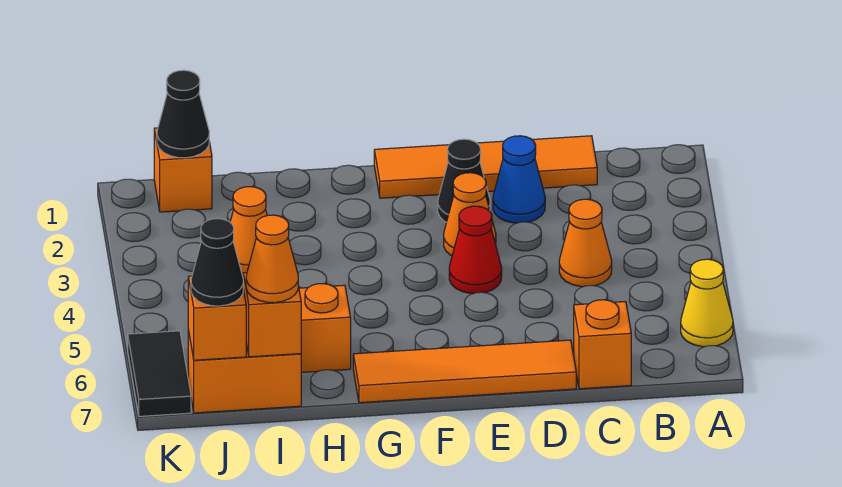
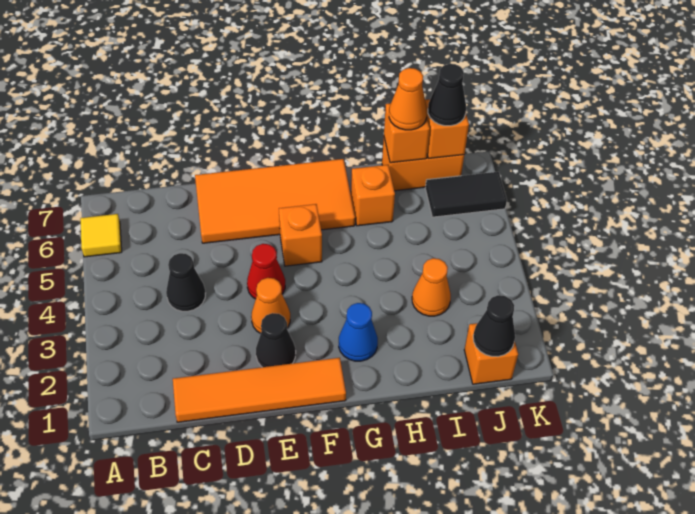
yellow cone A6 level 1 -> yellow tile A6 level 1
orange cone C4 level 1 -> black cone C4 level 1
orange brick C7 level 1 -> orange brick F5 level 1
blue cone D2 level 1 -> blue cone G2 level 1
orange tile D7:G7 level 1 -> orange tile D6:G7 level 1
black tile K6:K7 level 1 -> black tile J6:K6 level 1

